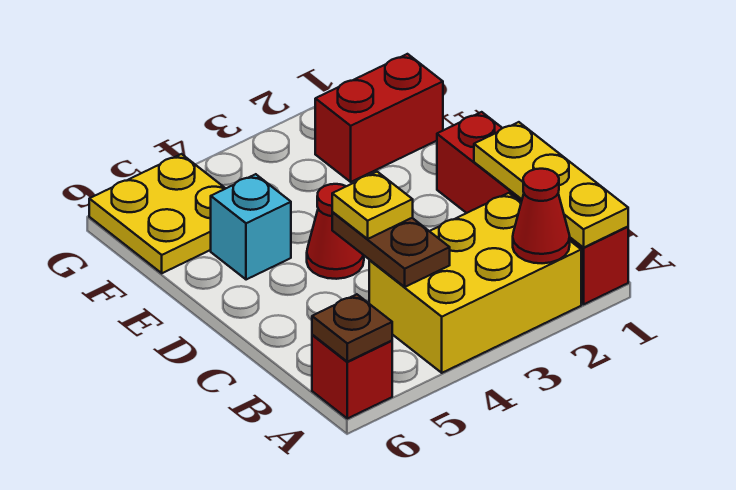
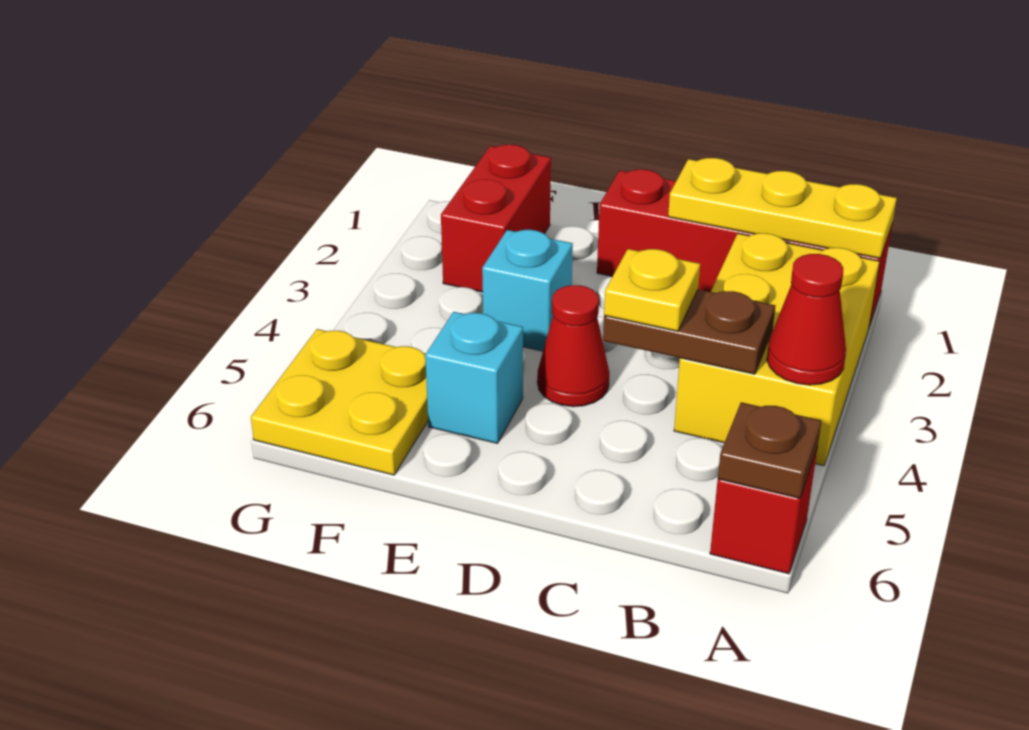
red cone A2 level 2 -> red cone A4 level 2
none -> cyan brick E3 level 1

